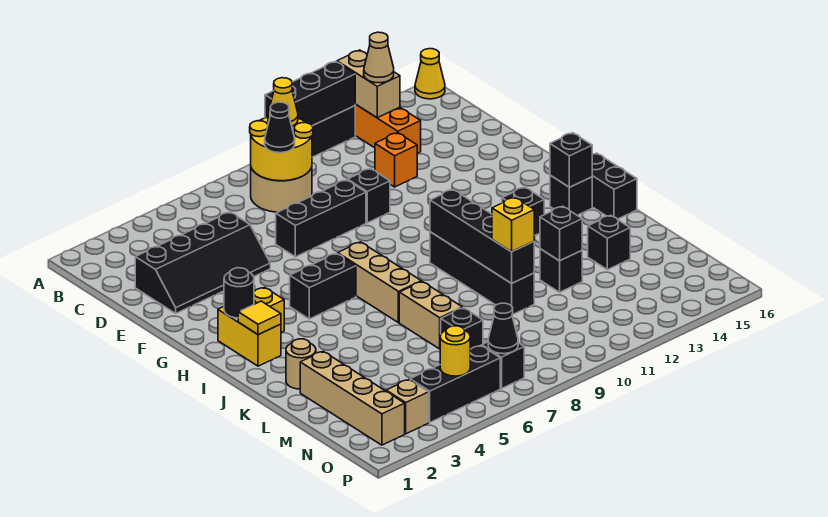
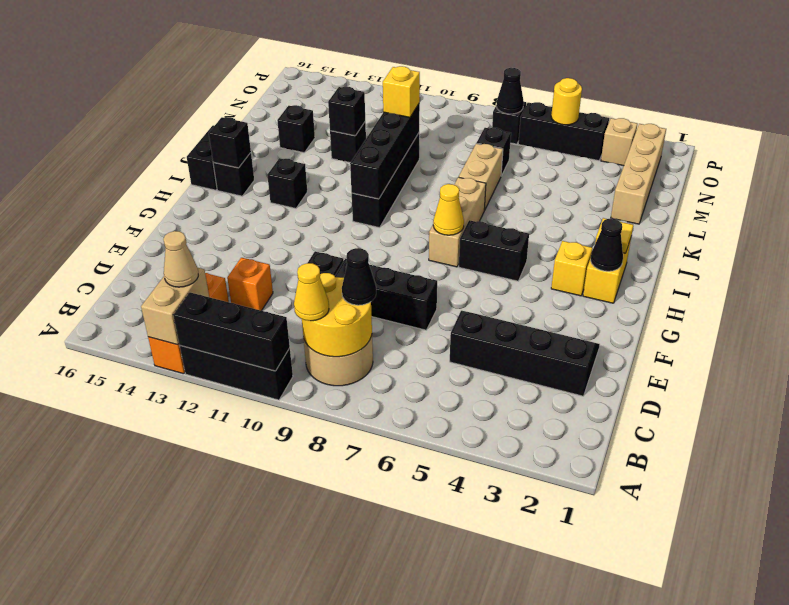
yellow cone A16 level 1 -> yellow cone H7 level 2
black round brick H2 level 2 -> black cone H2 level 2
tan round brick K2 level 1 -> none

